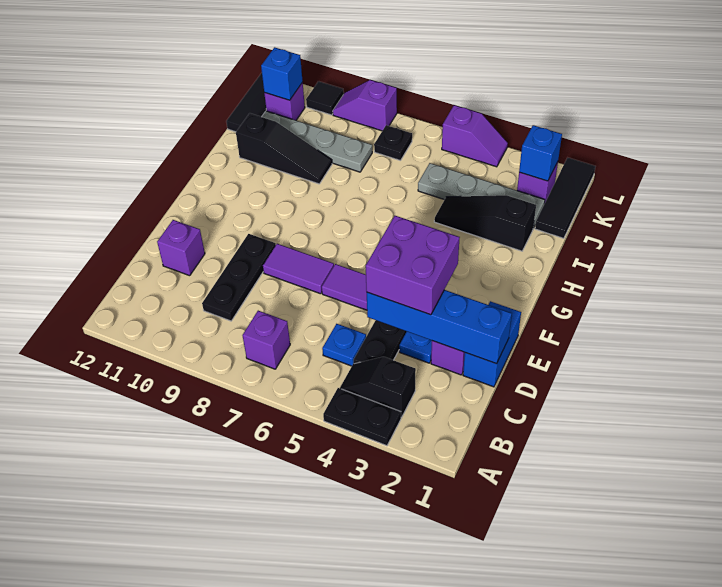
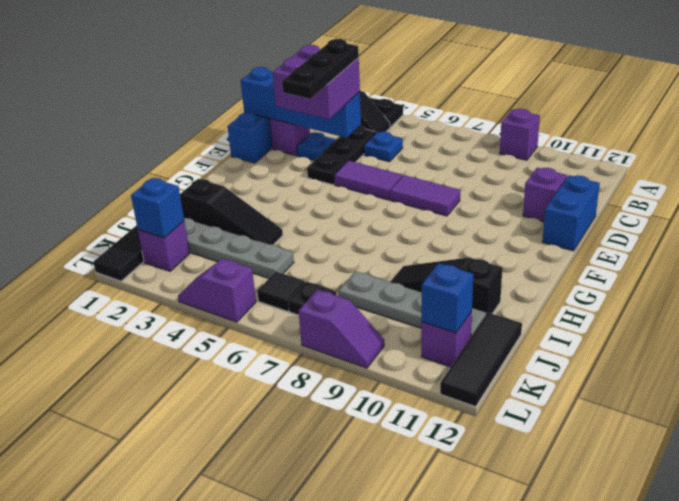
purple brick B7 level 1 -> purple brick A9 level 1
black plate C9:E9 level 1 -> black plate D4:F4 level 4
none -> blue brick D12:E12 level 1
black tile L10 level 1 -> black tile K6 level 1

